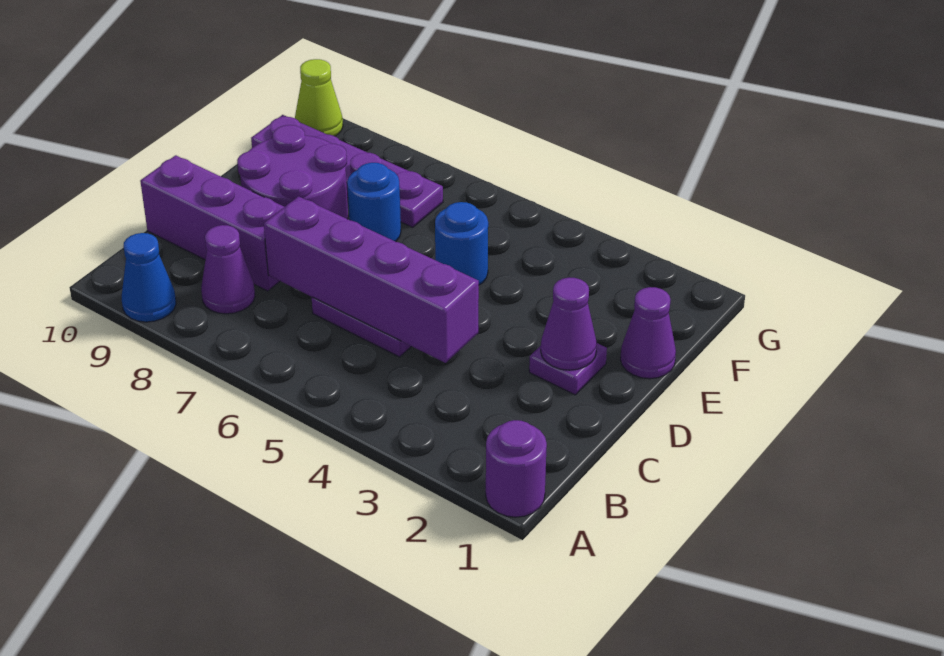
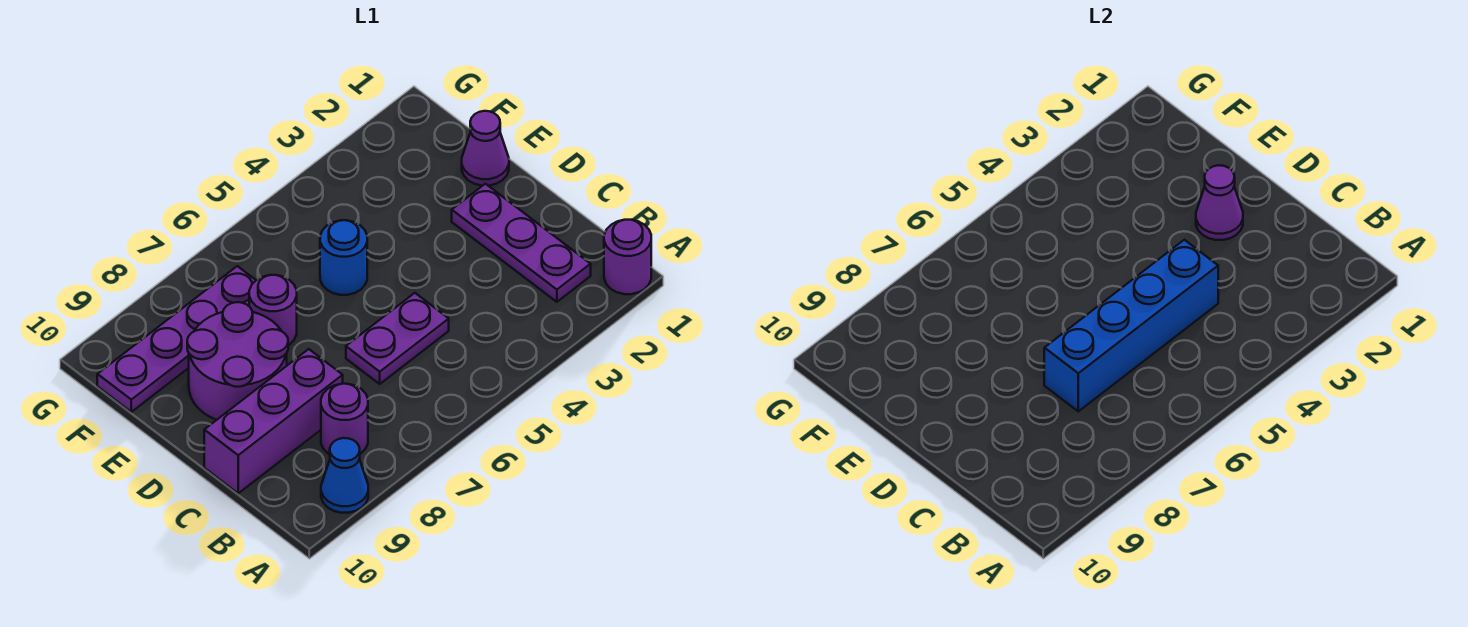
purple cone B8 level 1 -> purple round brick B8 level 1
purple brick C4:C7 level 2 -> blue brick C4:C7 level 2
purple plate D2 level 1 -> purple plate B2:D2 level 1
blue round brick E7 level 1 -> purple round brick E7 level 1
lime cone G10 level 1 -> none

